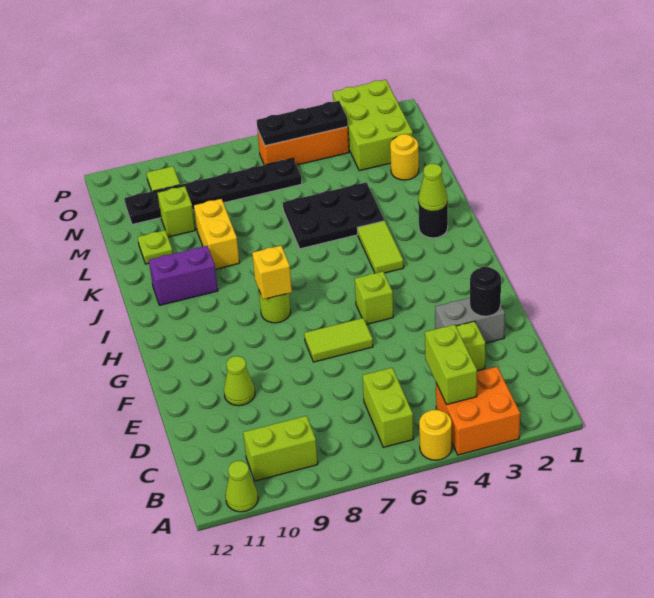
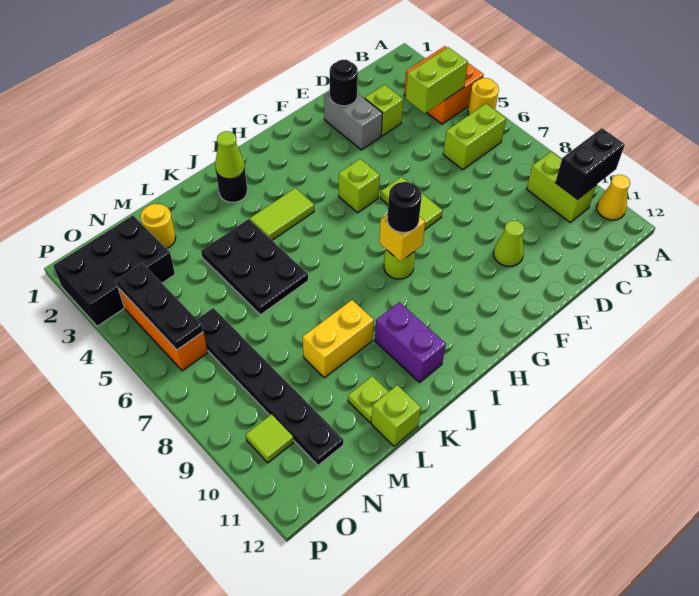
none -> black brick A10:B10 level 2
lime cone A11 level 1 -> yellow cone A11 level 1
none -> black round brick H8 level 3
lime brick M10 level 1 -> lime brick L12 level 1
lime brick N2:P3 level 1 -> black brick N2:P3 level 1

